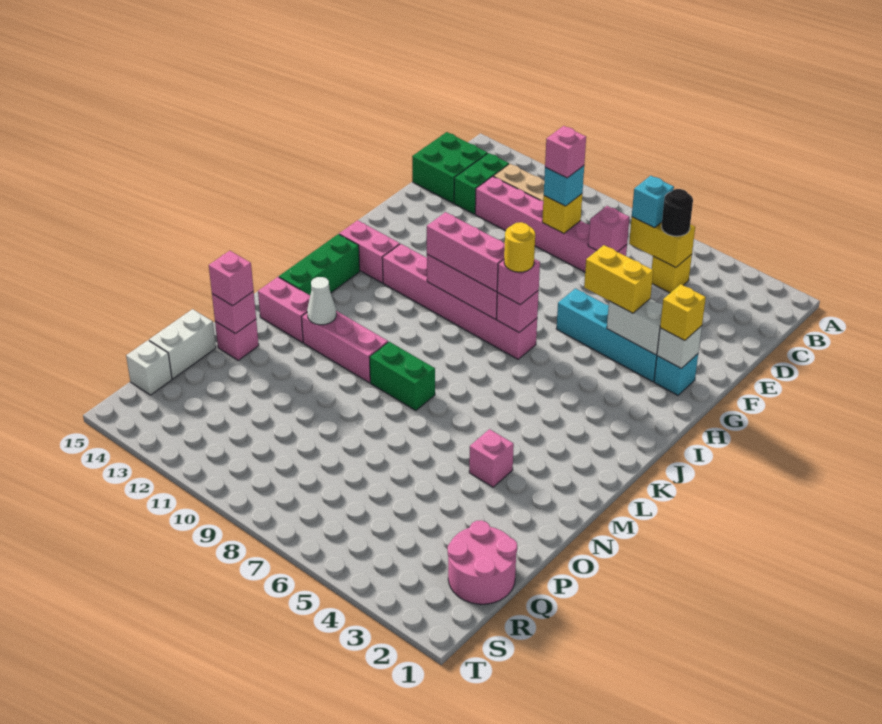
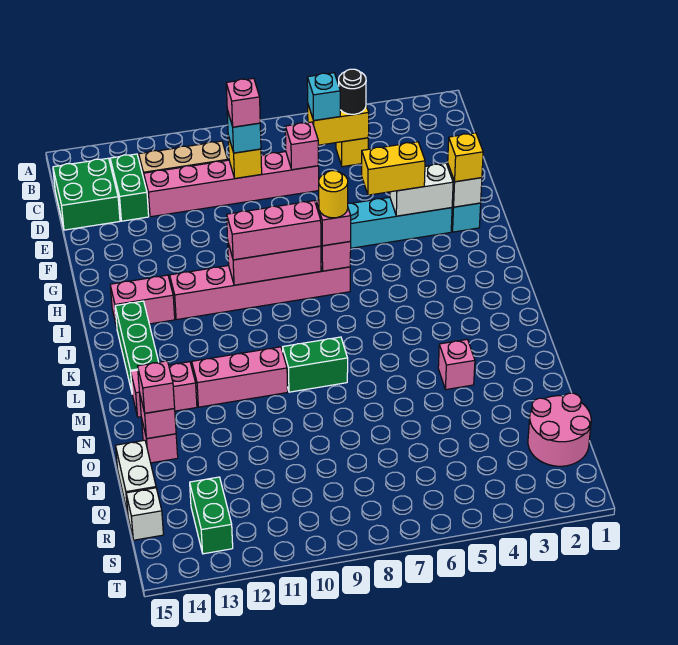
white cone M12 level 2 -> none
none -> green brick R13:S13 level 1

